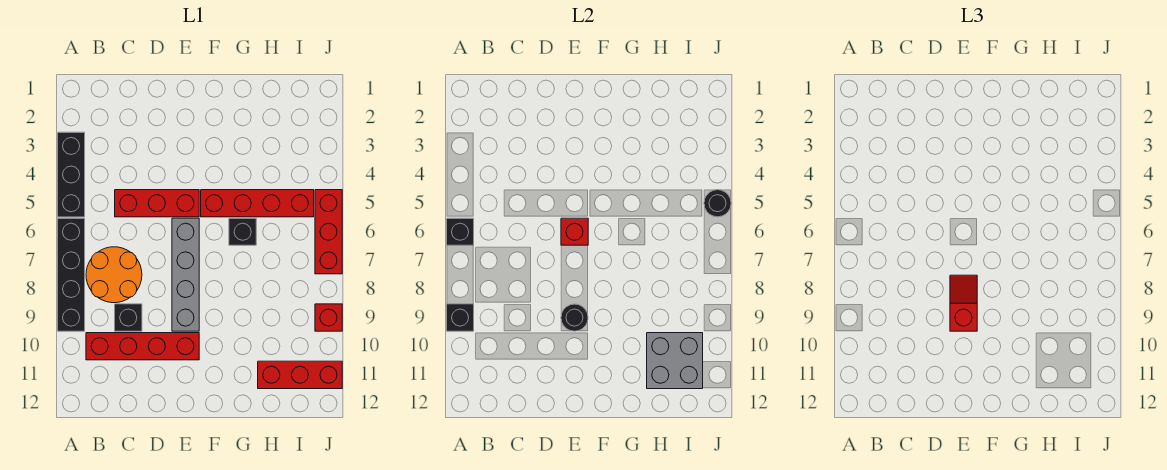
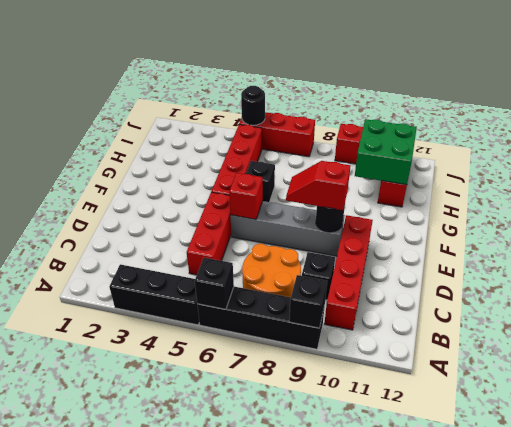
grey brick H10:I11 level 2 -> green brick H10:I11 level 2

